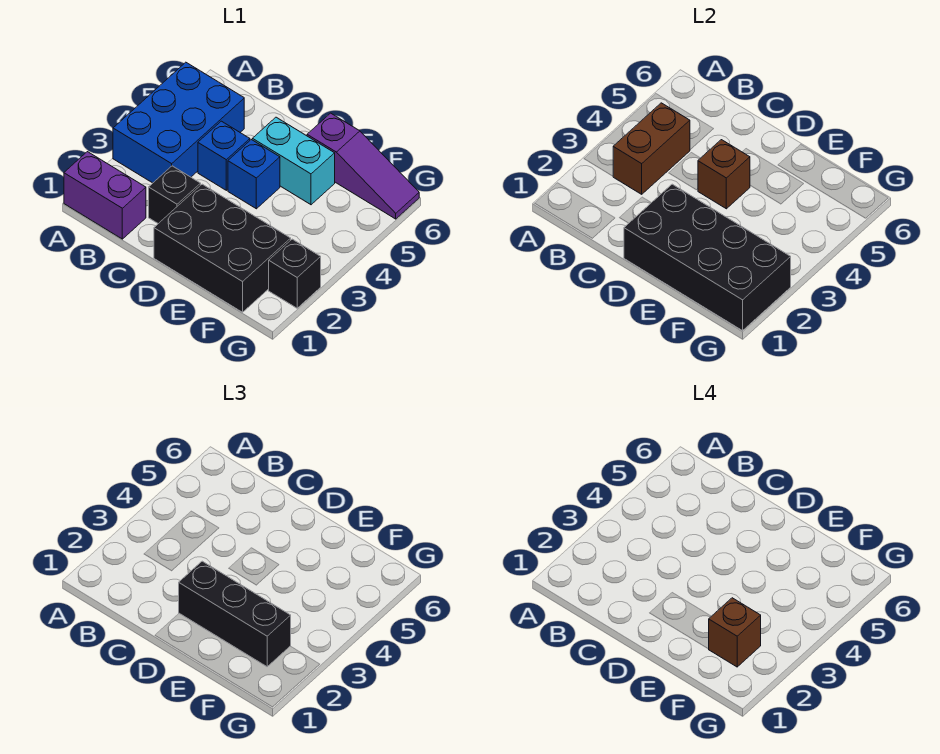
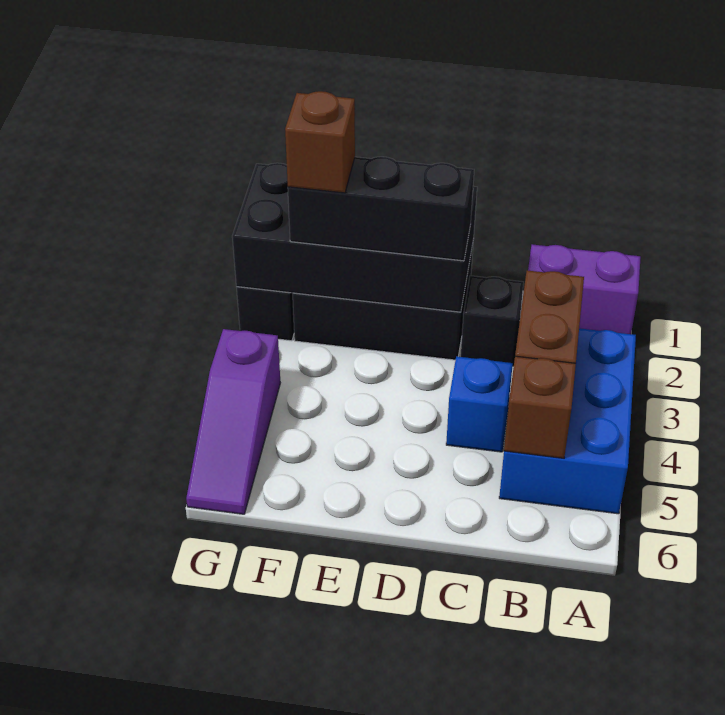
blue brick D4 level 1 -> none
brown brick D4 level 2 -> brown brick B5 level 2
cyan brick D5:E5 level 1 -> none
purple slope E6:G6 level 1 top E -> purple slope G4:G6 level 1 top 4

